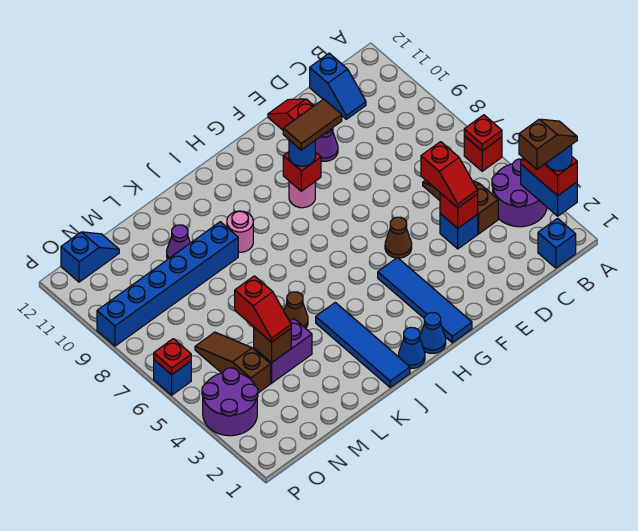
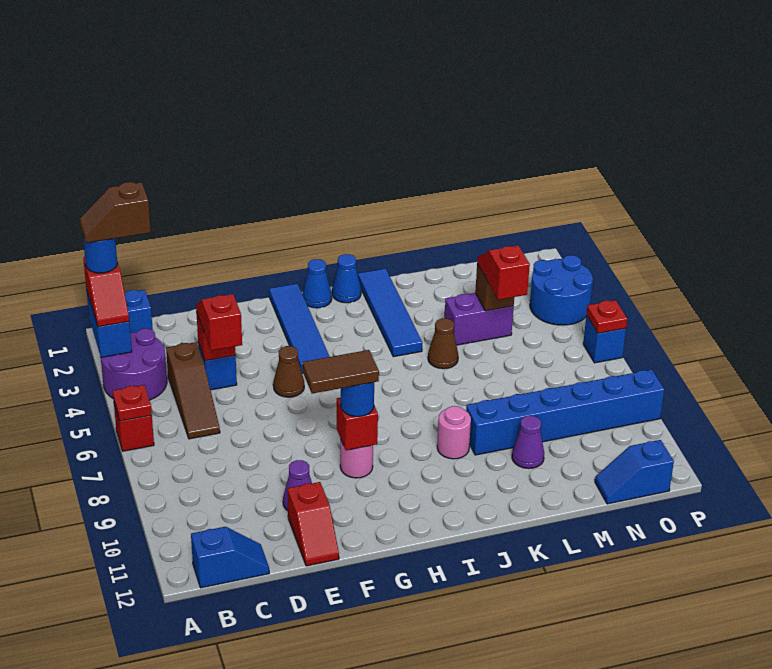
blue slope C11:C12 level 1 top 12 -> blue slope B12:C12 level 1 top B
brown slope N4:N6 level 1 top 4 -> none
purple round brick O3:P4 level 1 -> blue round brick O3:P4 level 1

